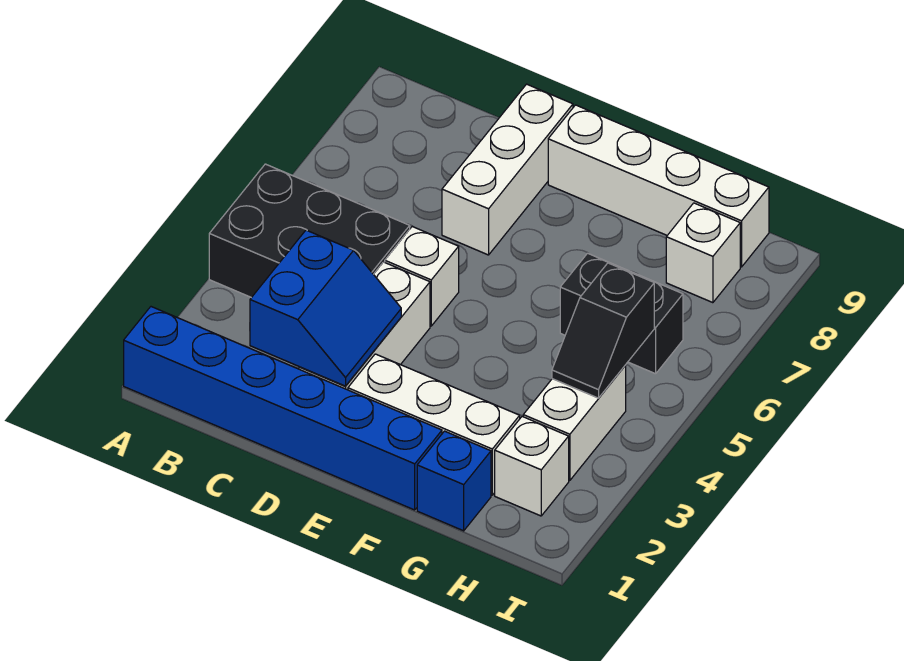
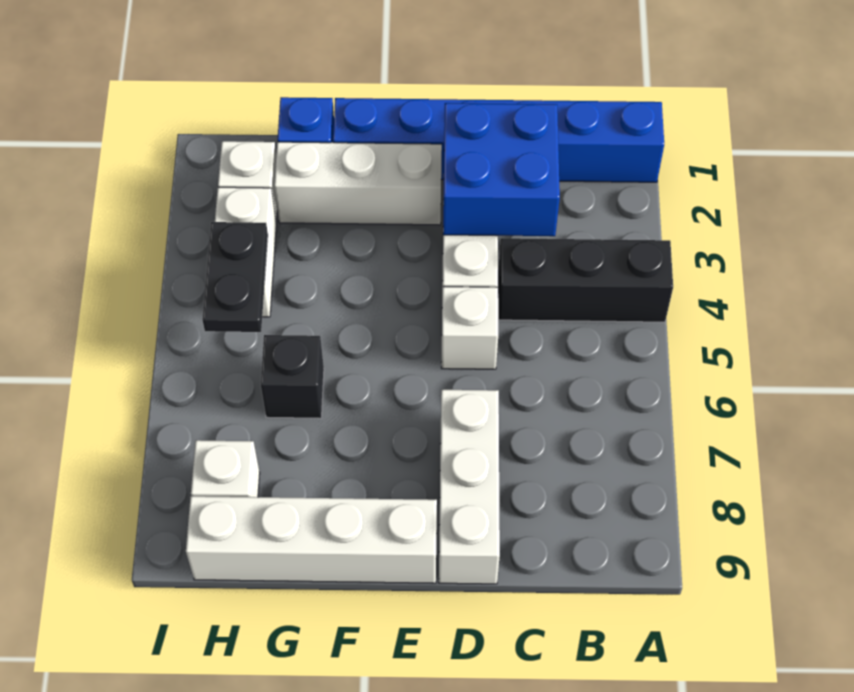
black brick A4:C5 level 1 -> black brick A4:C4 level 1
blue slope C2:D3 level 2 top C -> blue brick C2:D3 level 2
black brick G6:H6 level 1 -> black brick G6 level 1
black slope H4:H5 level 2 top 5 -> black plate H4:H5 level 2

